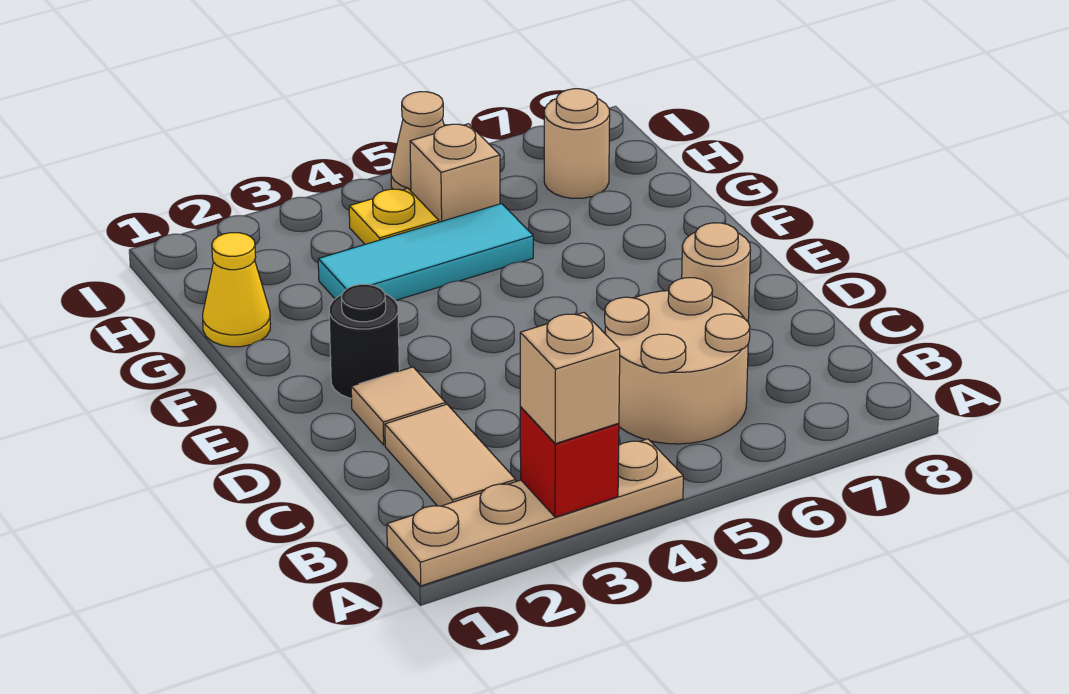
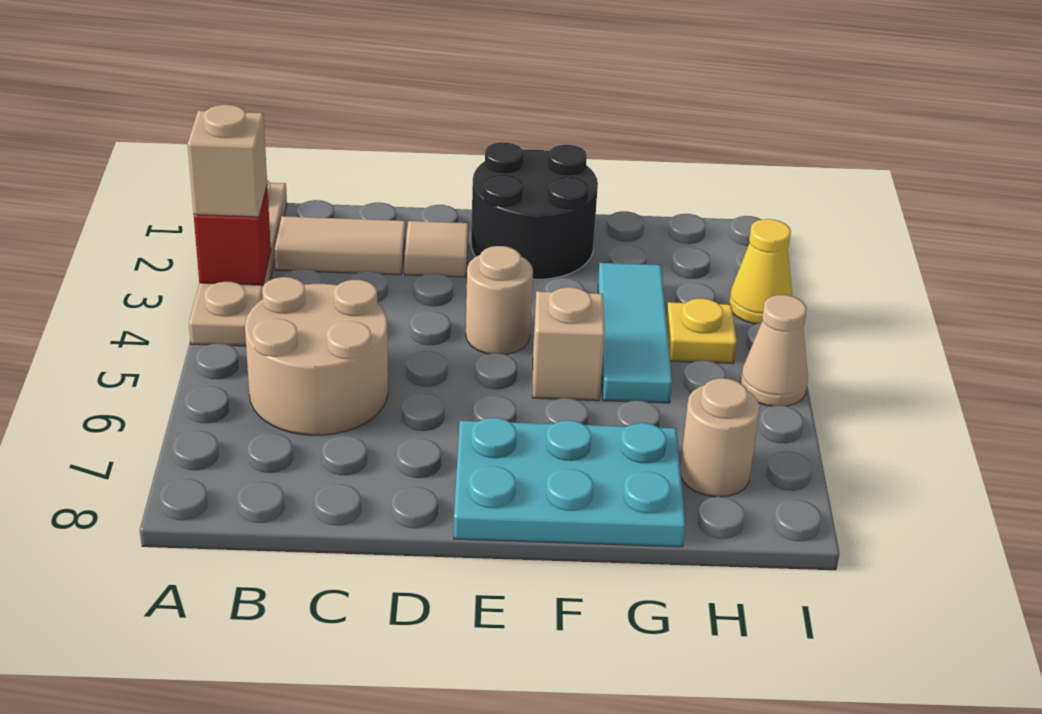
tan round brick D7 level 1 -> tan round brick E4 level 1
black round brick E2 level 1 -> black round brick E1:F2 level 1
none -> cyan plate E7:G8 level 1
yellow cone G1 level 1 -> yellow cone I3 level 1
tan brick H5 level 1 -> tan brick F5 level 1

